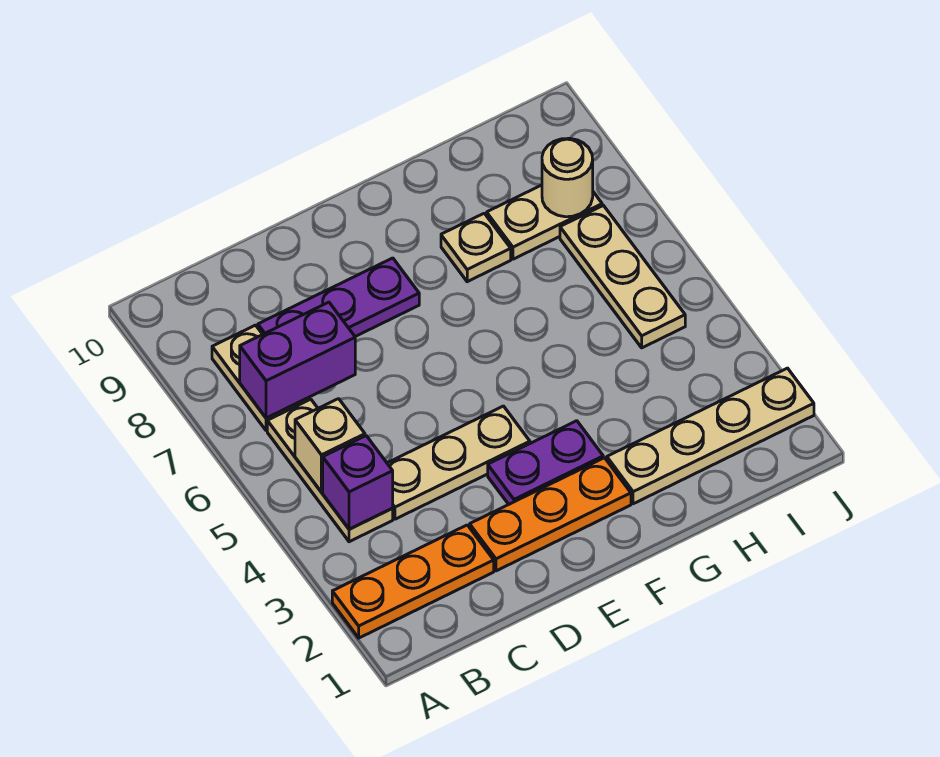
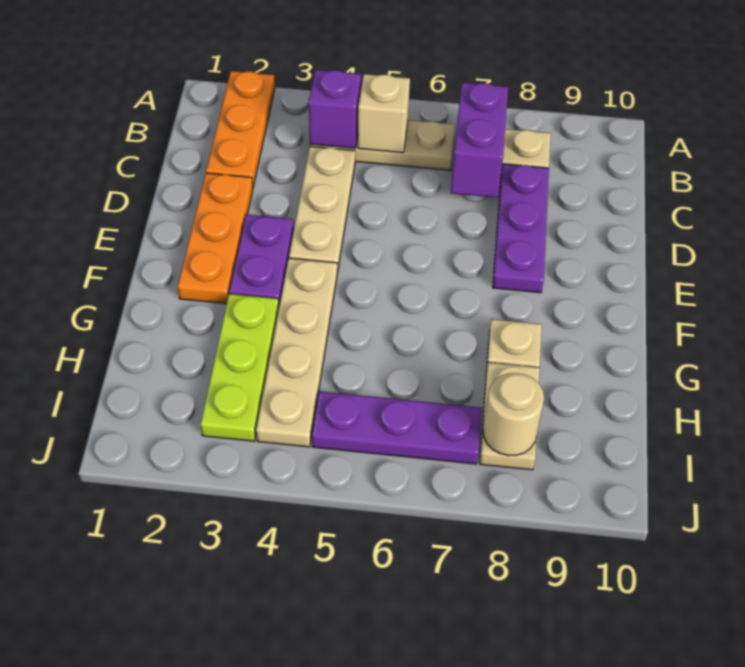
tan plate G2:J2 level 1 -> tan plate F4:I4 level 1
none -> lime plate G3:I3 level 1
tan plate I5:I7 level 1 -> purple plate I5:I7 level 1

